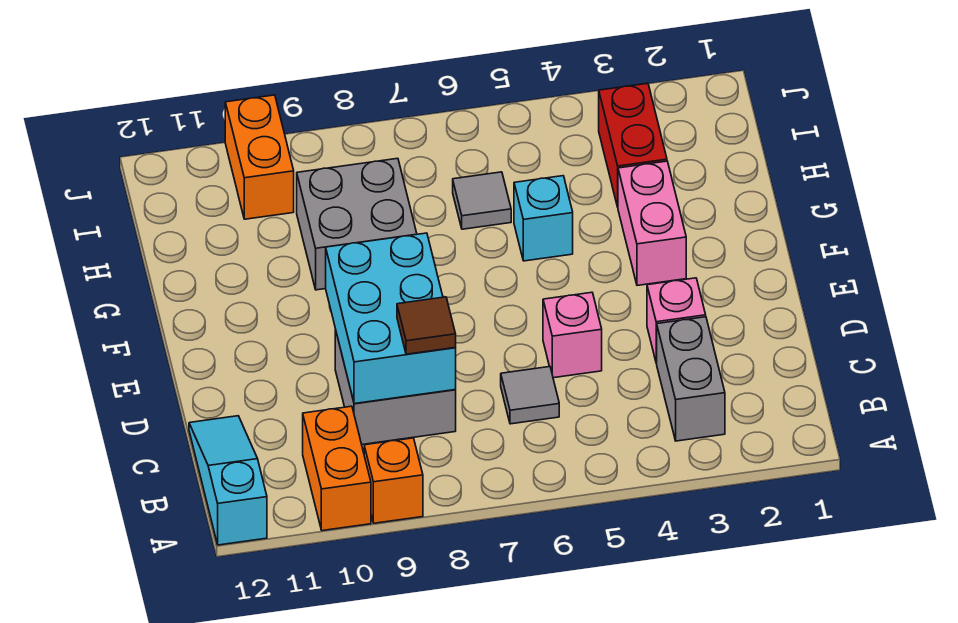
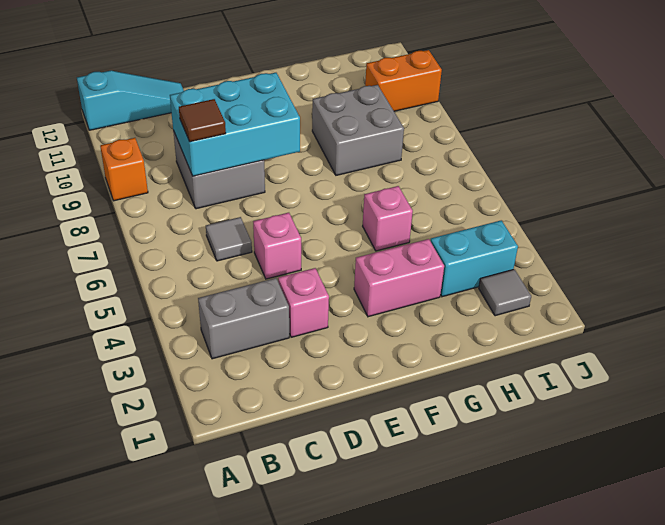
orange brick A10:B10 level 1 -> none
cyan brick G5 level 1 -> pink brick G5 level 1
red brick H3:I3 level 1 -> cyan brick H3:I3 level 1
grey tile H6 level 1 -> grey tile I2 level 1

